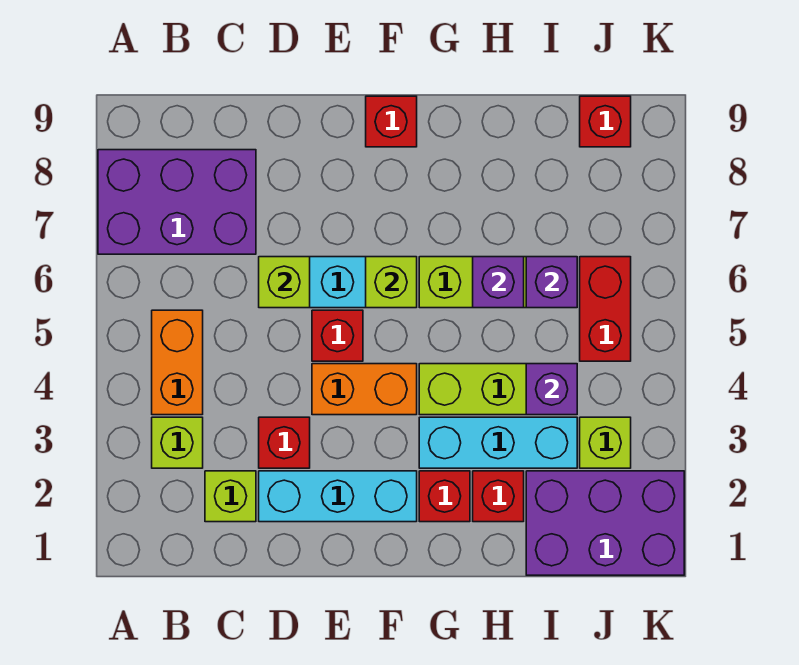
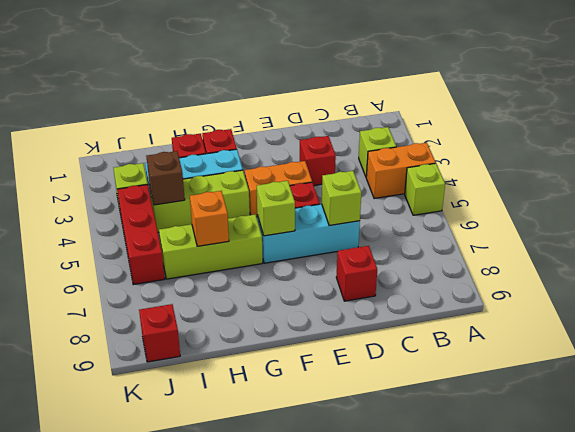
purple brick A7:C8 level 1 -> none
orange brick B4:B5 level 1 -> orange brick A4:B4 level 1
lime brick C2 level 1 -> lime brick A5 level 1
cyan brick D2:F2 level 1 -> none
red brick F9 level 1 -> red brick D8 level 1
purple brick H6 level 2 -> orange brick H6 level 2
purple brick I1:K2 level 1 -> none
purple brick I4 level 2 -> brown brick I4 level 2
purple brick I6 level 2 -> none
red brick J5:J6 level 1 -> red brick J4:J6 level 1

